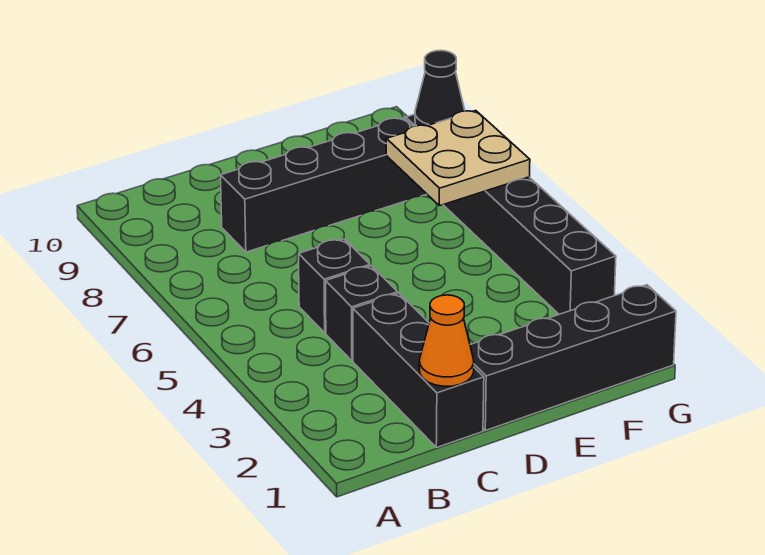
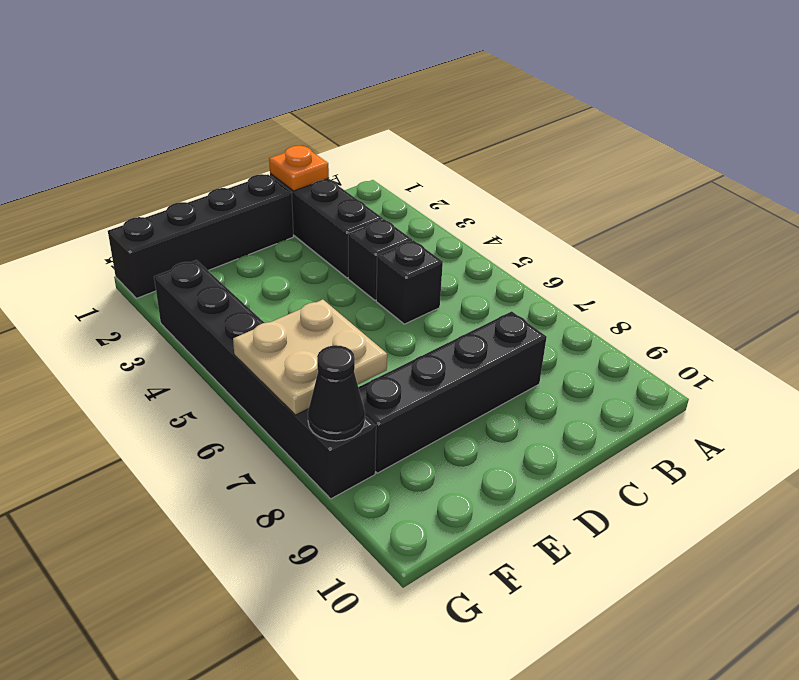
orange cone C1 level 2 -> orange plate C1 level 2

